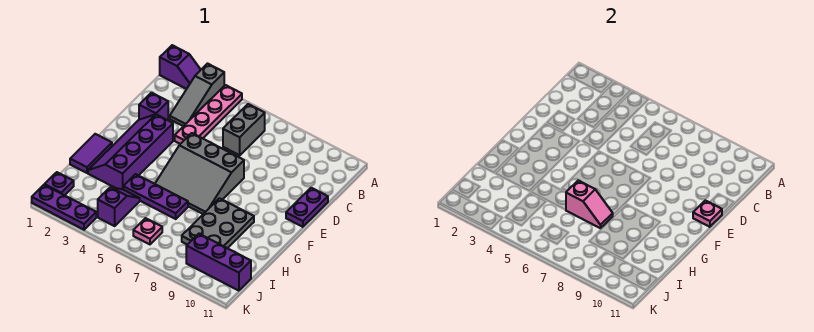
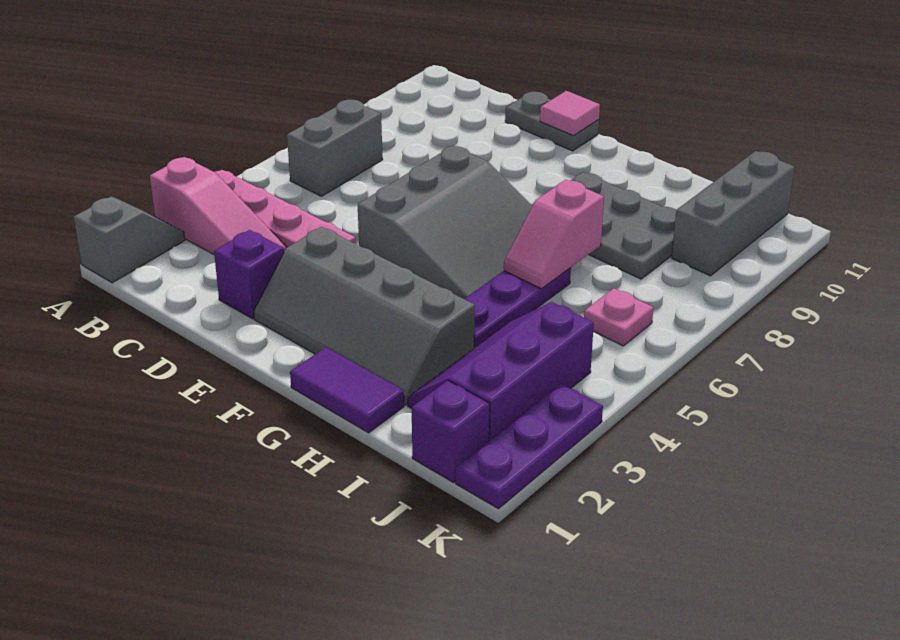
purple slope A1:A2 level 1 top 1 -> grey slope A1:A2 level 1 top 1
grey slope A3:C3 level 1 top A -> pink slope A3:C3 level 1 top A
grey brick B6:C6 level 1 -> grey brick B6:B7 level 1
purple plate D11:E11 level 1 -> grey plate D11:E11 level 1
purple slope E2:H3 level 1 top 3 -> grey slope E2:H3 level 1 top 3
pink plate E11 level 2 -> pink tile E11 level 2
pink slope H6:H7 level 2 top 6 -> pink slope H6:H7 level 2 top 7
purple slope I4:J4 level 1 top J -> purple slope I2:J4 level 1 top J
purple plate J1 level 1 -> purple brick J1 level 1
purple brick J9:J11 level 1 -> grey brick J9:J11 level 1

